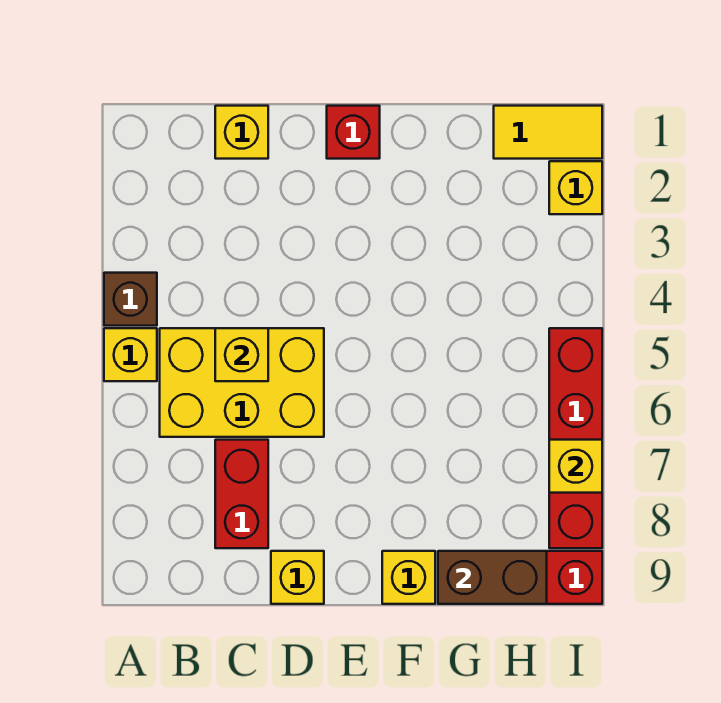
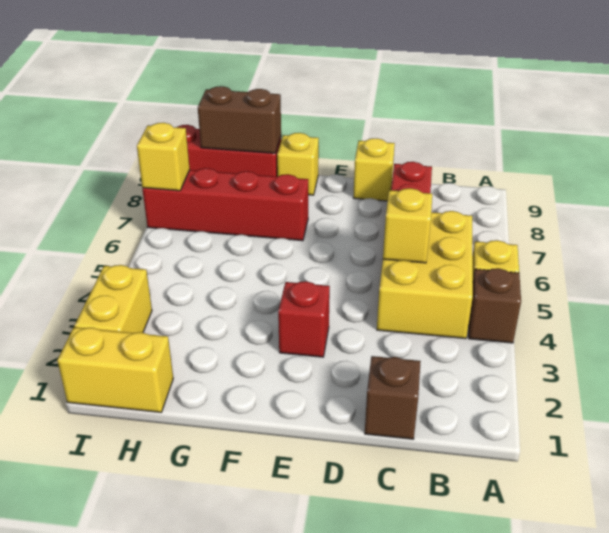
yellow brick B5:D6 level 1 -> yellow brick B4:C6 level 1
yellow brick C1 level 1 -> brown brick C1 level 1
red brick E1 level 1 -> red brick E3 level 1
yellow tile H1:I1 level 1 -> yellow brick H1:I1 level 1
yellow brick I2 level 1 -> yellow brick I2:I3 level 1
red brick I5:I8 level 1 -> red brick F7:I7 level 1

